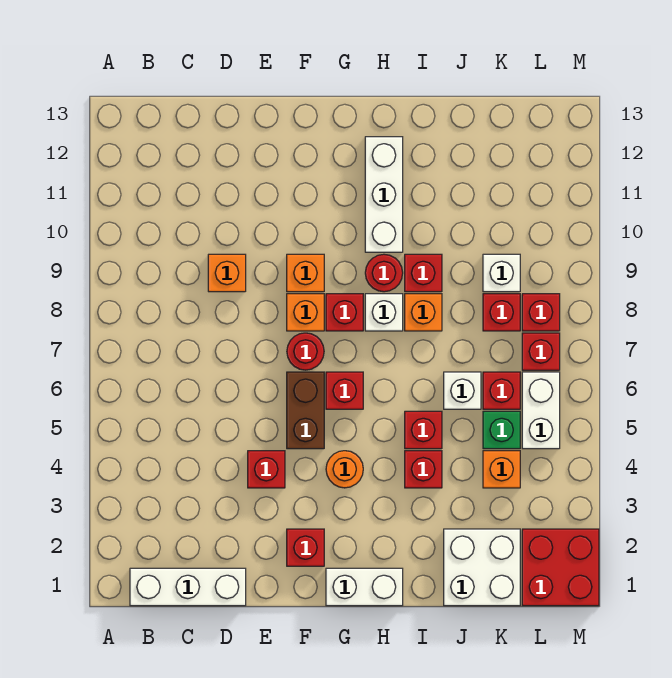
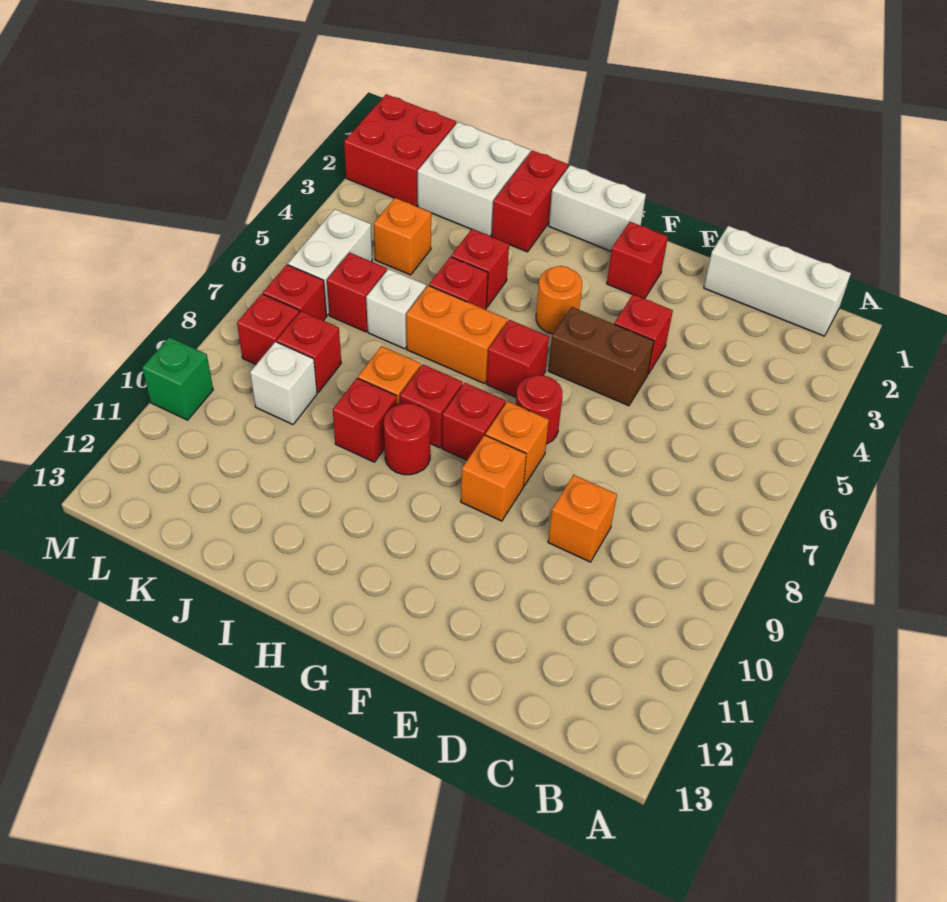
brown brick F5:F6 level 1 -> brown brick E5:F5 level 1
none -> orange brick H6:I6 level 1
white brick H8 level 1 -> red brick H8 level 1
white brick H10:H12 level 1 -> none
none -> red brick I1:I2 level 1
green brick K5 level 1 -> green brick M10 level 1

